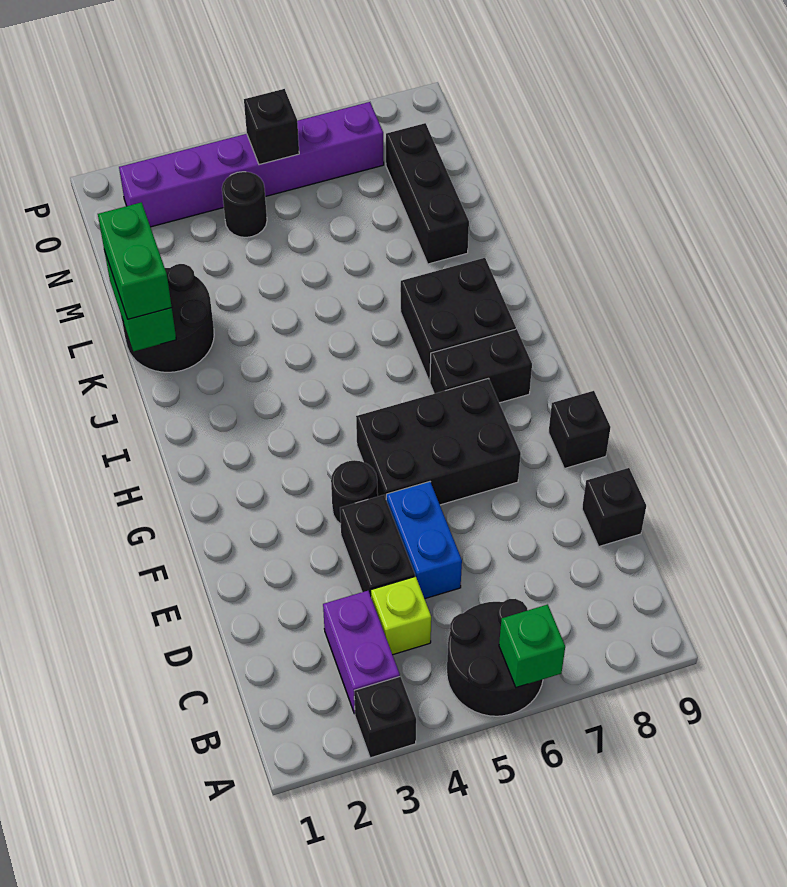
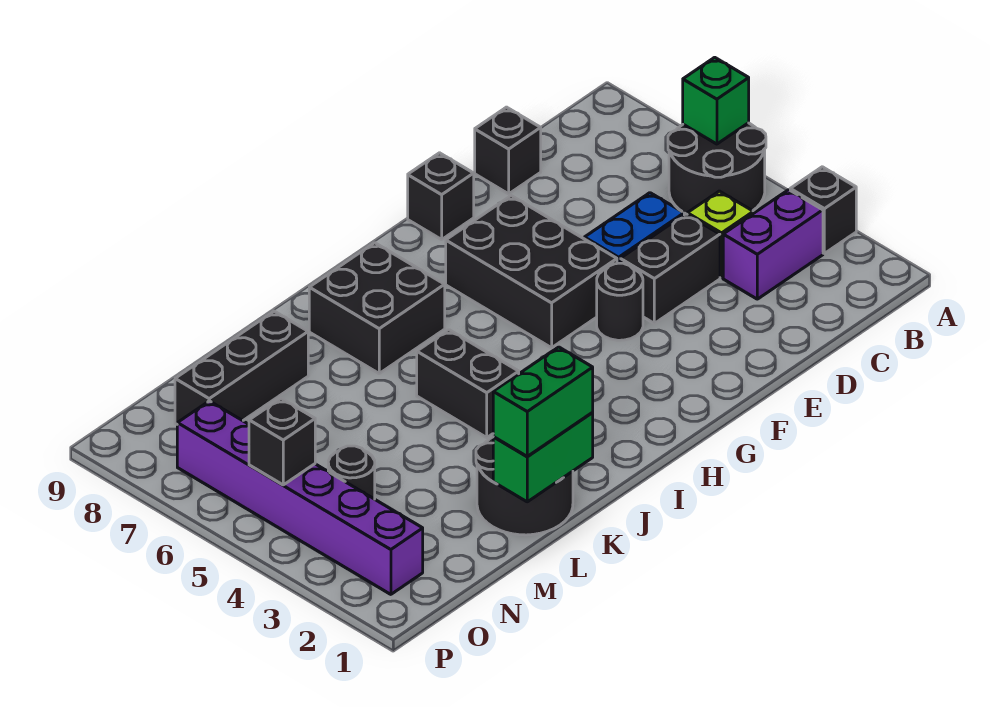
black brick H7:H8 level 1 -> black brick J4:J5 level 1

